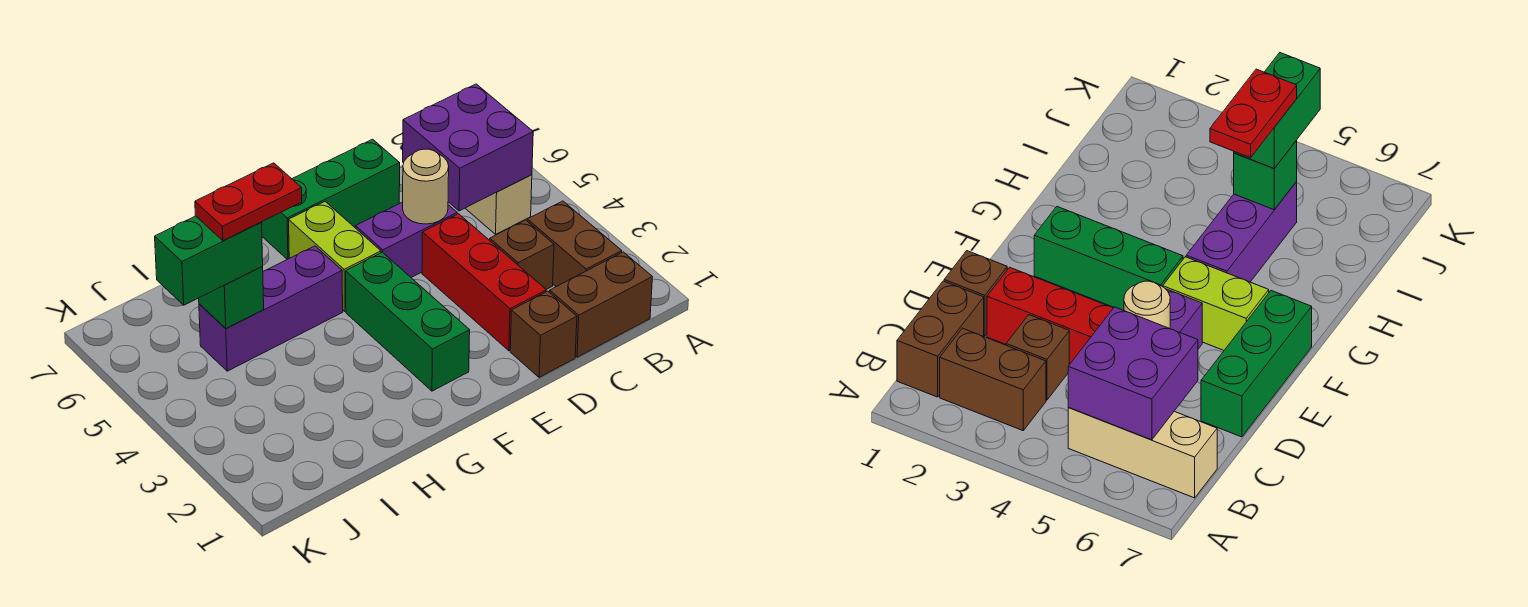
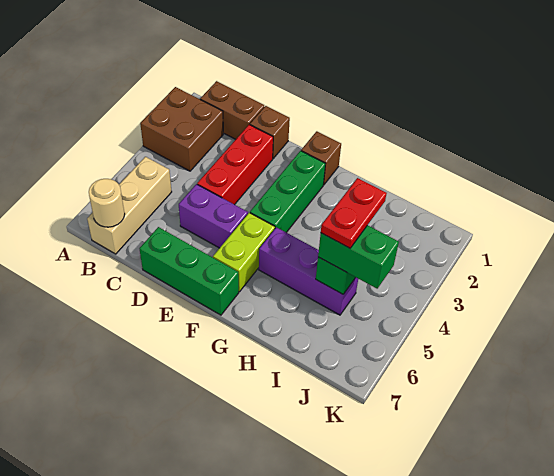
brown brick B2:B3 level 1 -> brown brick A2:B3 level 1
purple brick B5:C6 level 2 -> none
brown brick C3 level 1 -> brown brick F1 level 1
tan round brick D5 level 2 -> tan round brick B7 level 2
red plate H5:I5 level 4 -> red plate I4:I5 level 4

